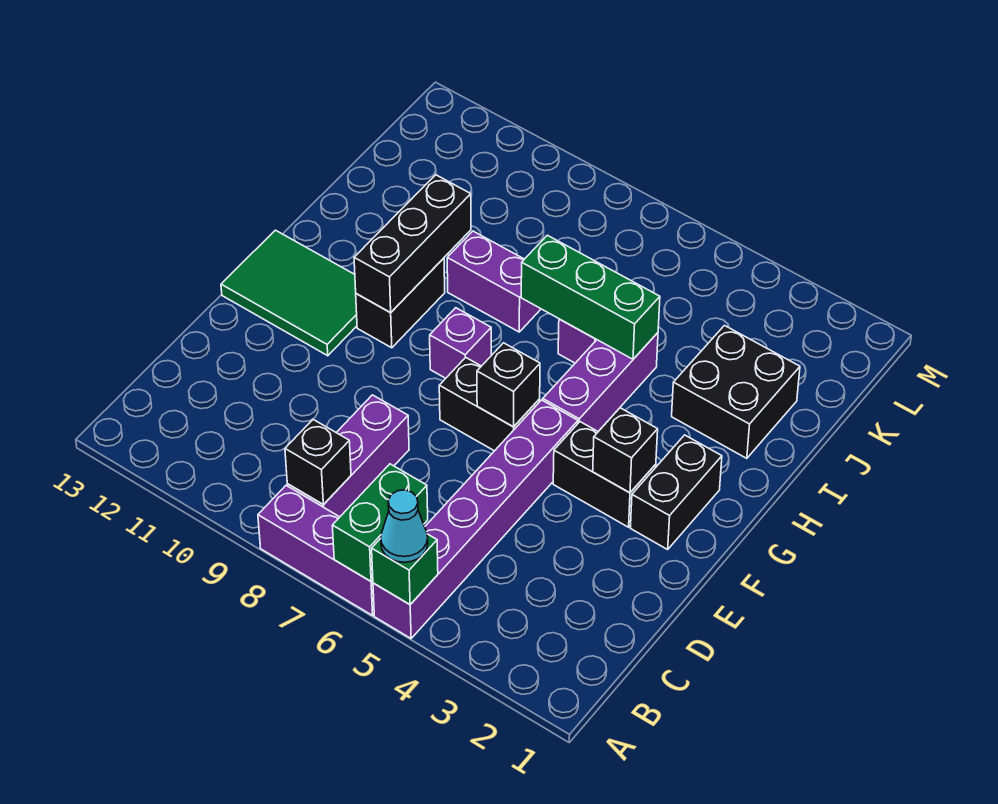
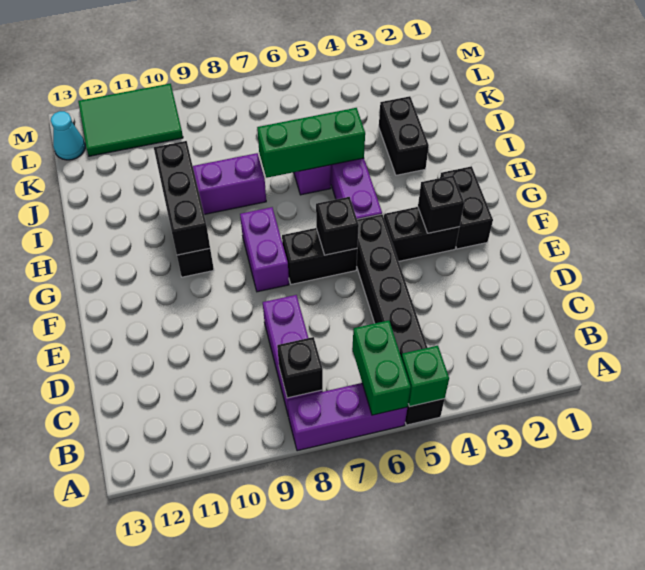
purple brick A5:F5 level 1 -> black brick A5:F5 level 1
cyan cone A5 level 3 -> cyan cone L13 level 1
green tile F11:G13 level 1 -> green tile L10:M12 level 1
purple brick G8 level 1 -> purple brick F8:G8 level 1
black brick I2:J3 level 1 -> black brick I3:J3 level 1

